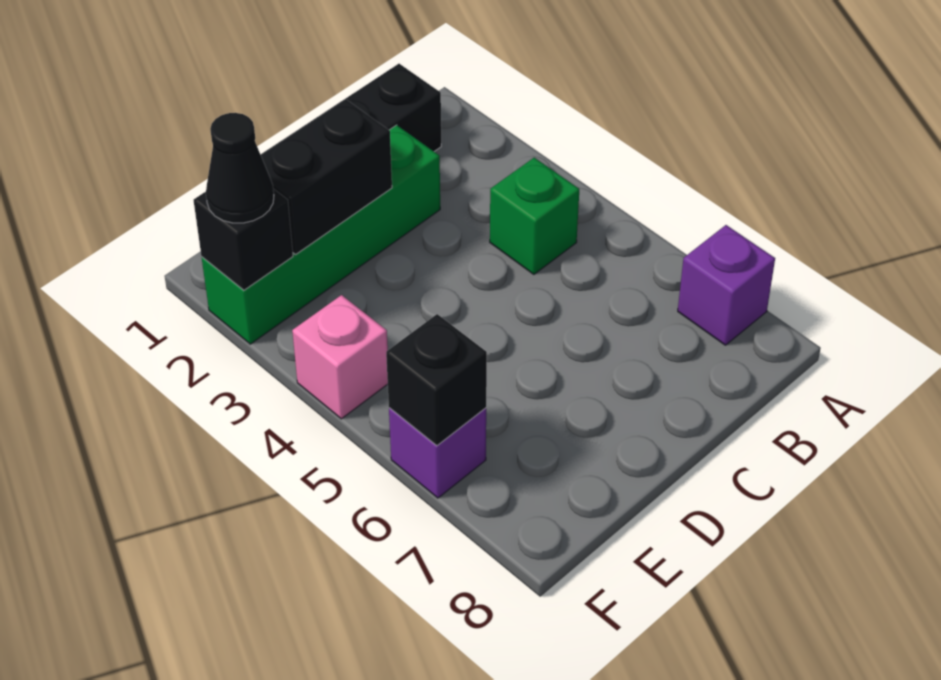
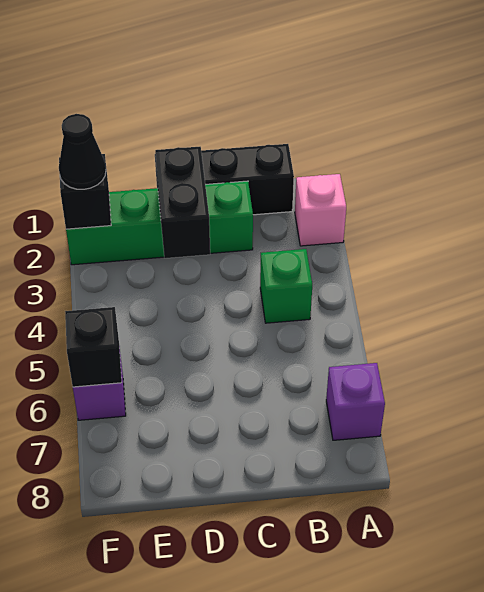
black brick D2:E2 level 2 -> black brick D2:D3 level 2
pink brick F4 level 1 -> pink brick A2 level 1

